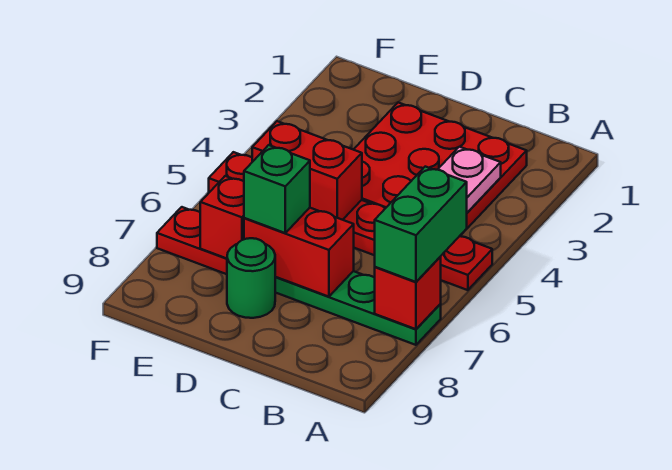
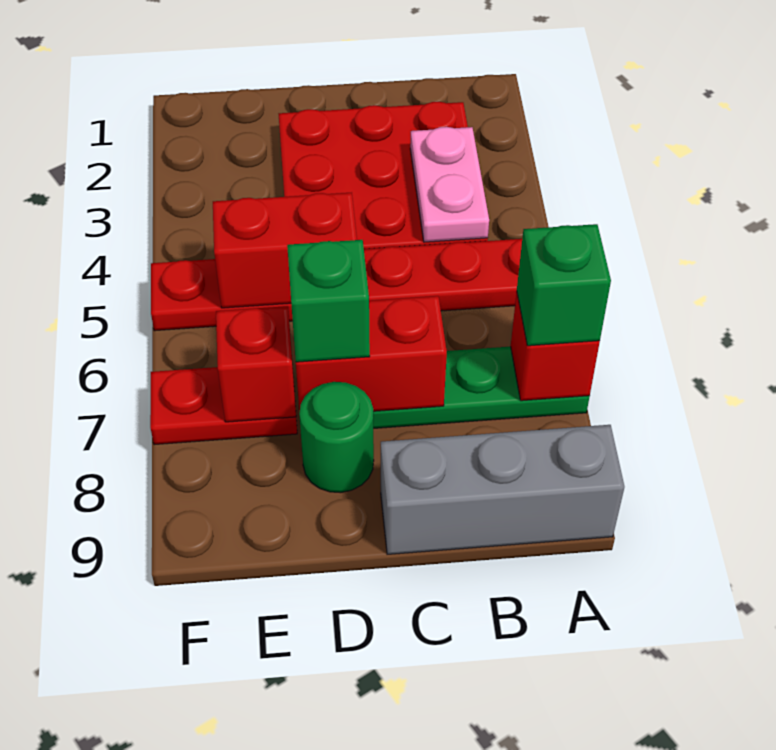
green brick A6:A7 level 3 -> green brick A7 level 3
none -> grey brick A9:C9 level 1

